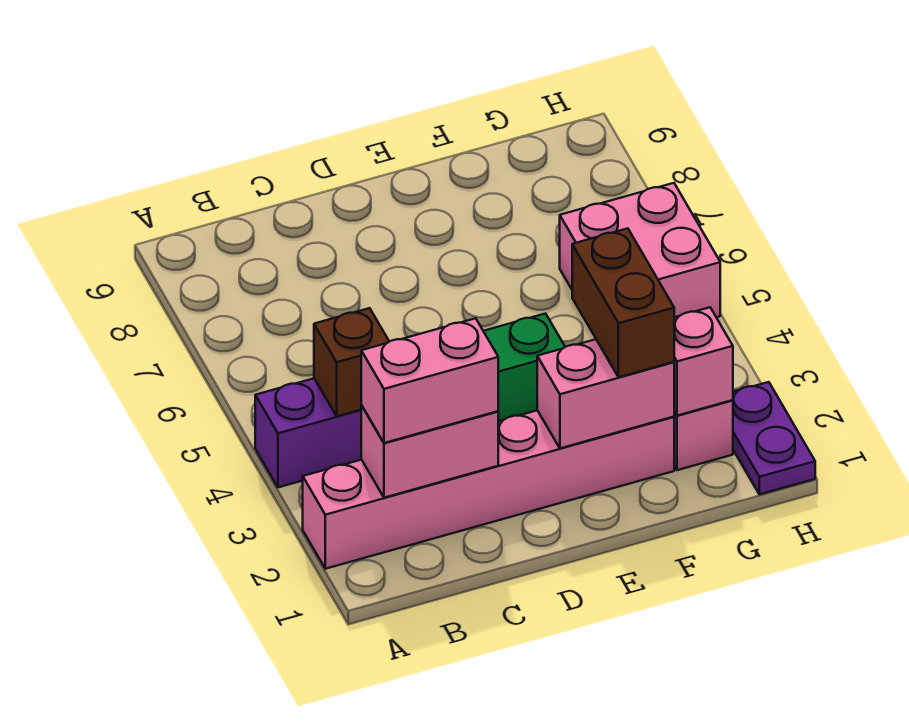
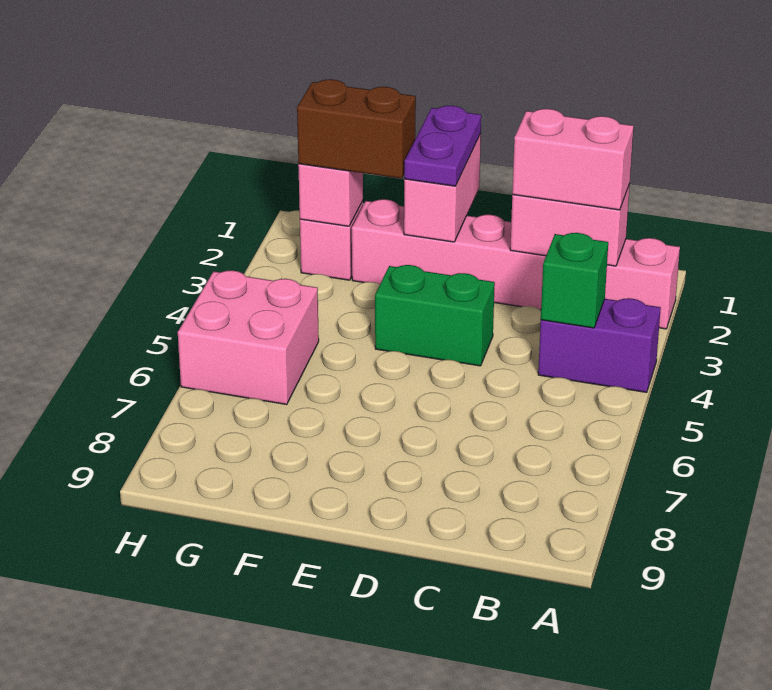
brown brick B4 level 2 -> green brick B4 level 2
pink brick E2:F2 level 2 -> pink brick E1:E2 level 2
brown brick F2:F3 level 3 -> brown brick F2:G2 level 3
purple plate H1:H2 level 1 -> purple plate E1:E2 level 3

